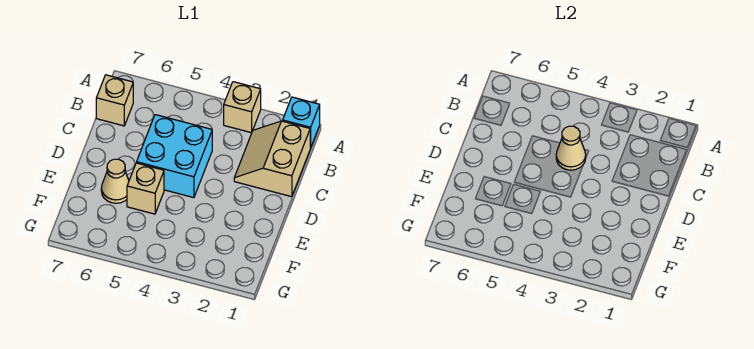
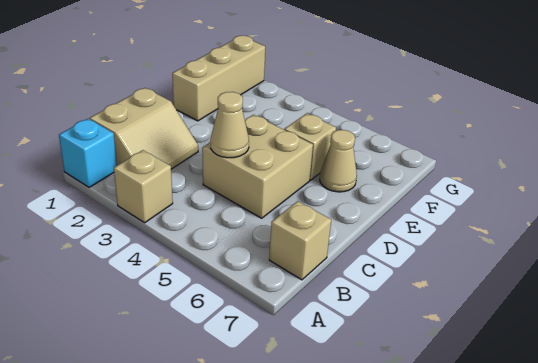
cyan brick C4:D5 level 1 -> tan brick C4:D5 level 1
none -> tan brick E1:G1 level 1

